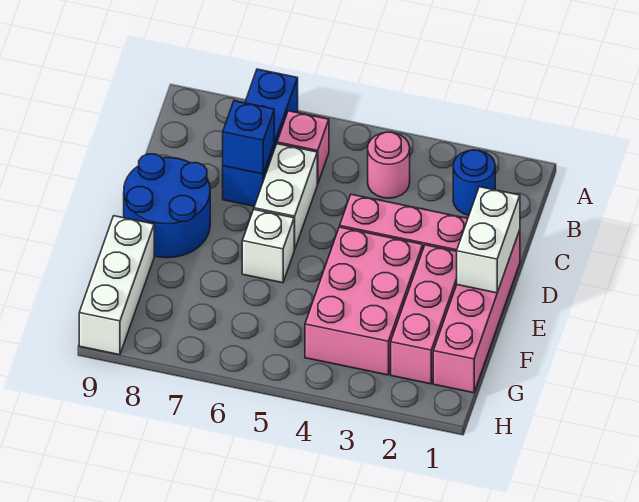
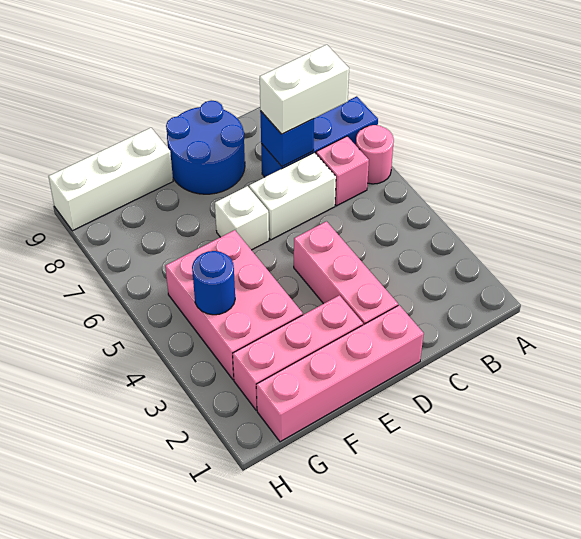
blue round brick B2 level 1 -> blue round brick G4 level 2
pink round brick B4 level 1 -> pink round brick A6 level 1
white brick D1:E1 level 2 -> white brick B7:C7 level 3
pink brick E3:G4 level 1 -> pink brick F3:G5 level 1

